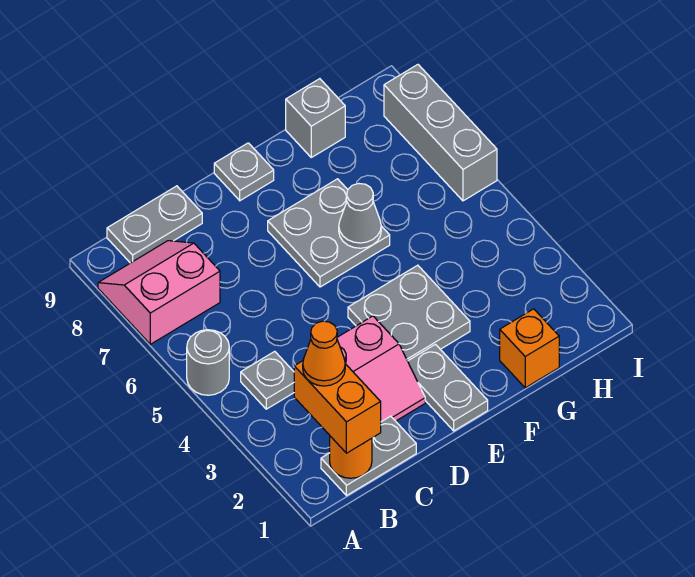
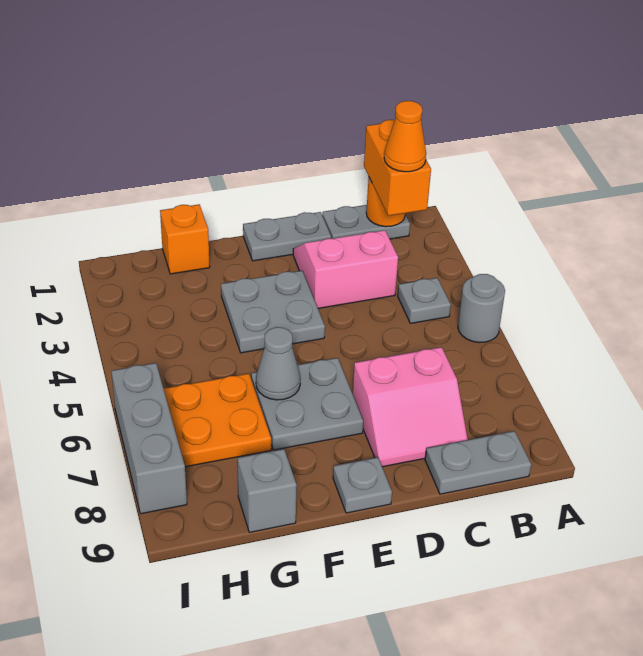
pink slope A7:B8 level 1 top 7 -> pink slope C7:D8 level 1 top 7
grey plate E1:E2 level 1 -> grey plate D1:E1 level 1
none -> orange plate G6:H7 level 1

